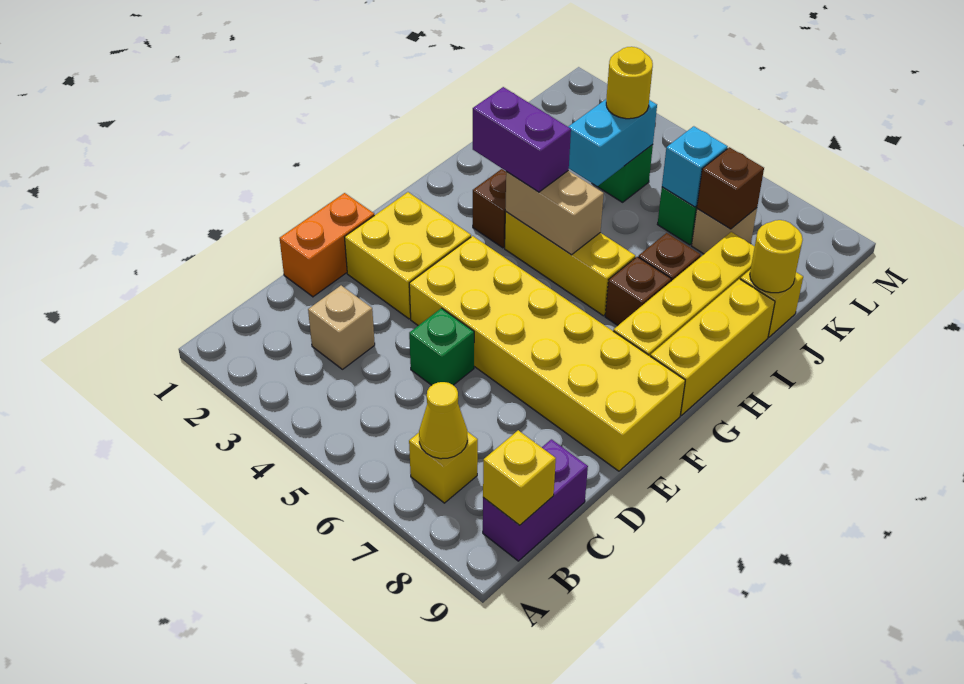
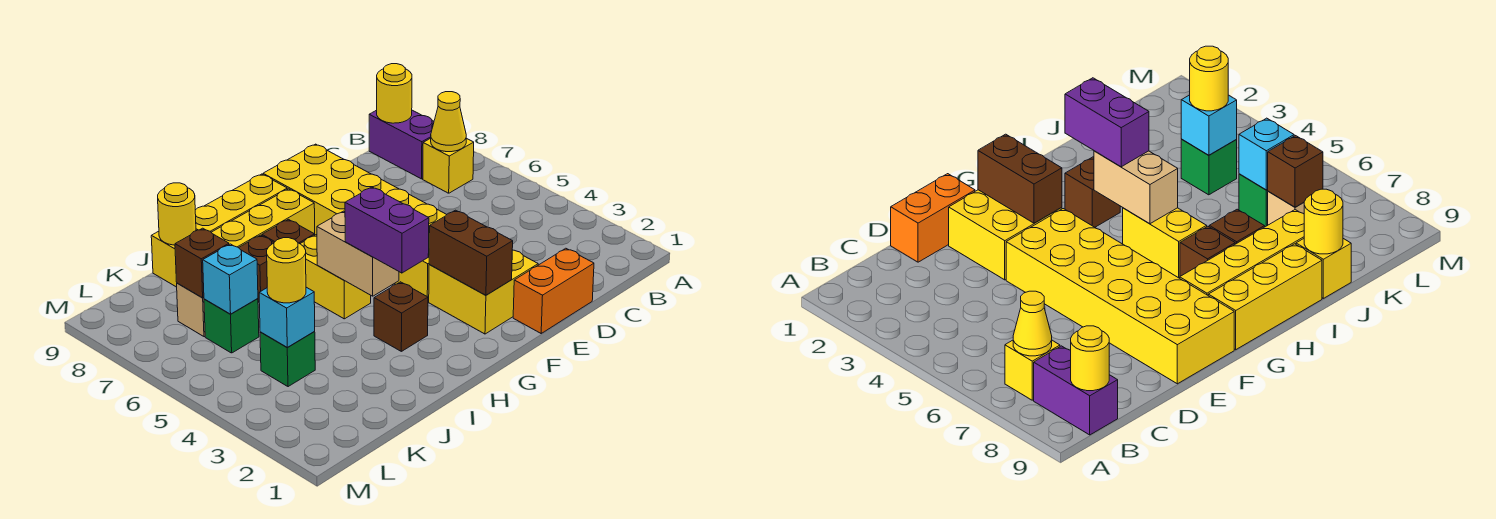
purple brick B9:C9 level 1 -> purple brick B8:B9 level 1
yellow brick B9 level 2 -> yellow round brick B9 level 2
tan brick C3 level 1 -> none
green brick D5 level 1 -> none
none -> brown brick F2:F3 level 2
yellow brick H4:H6 level 1 -> yellow brick H5:H6 level 1
cyan brick J4:K4 level 2 -> cyan brick K4 level 2

